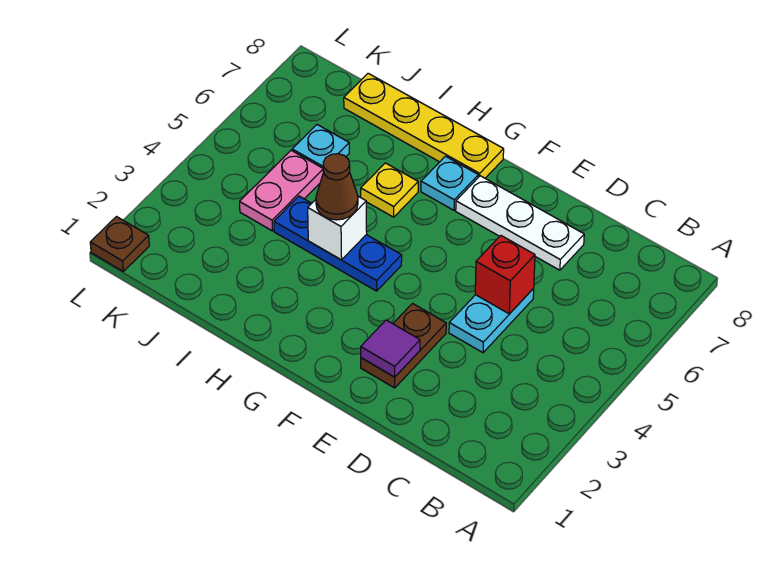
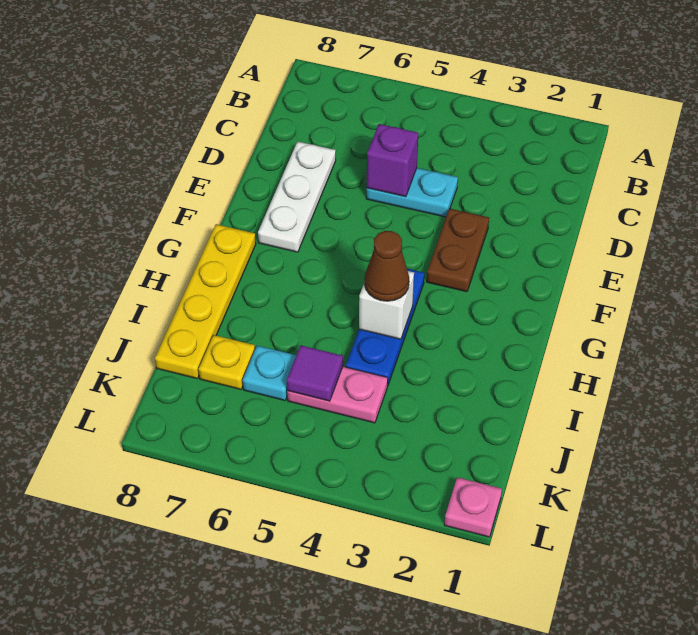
red brick D5 level 2 -> purple brick D5 level 2
brown plate E2:E3 level 1 -> brown plate E3:F3 level 1
purple tile E2 level 2 -> purple tile J5 level 2
cyan plate G7 level 1 -> none
yellow plate H6 level 1 -> yellow plate J7 level 1
brown plate L1 level 1 -> pink plate L1 level 1

